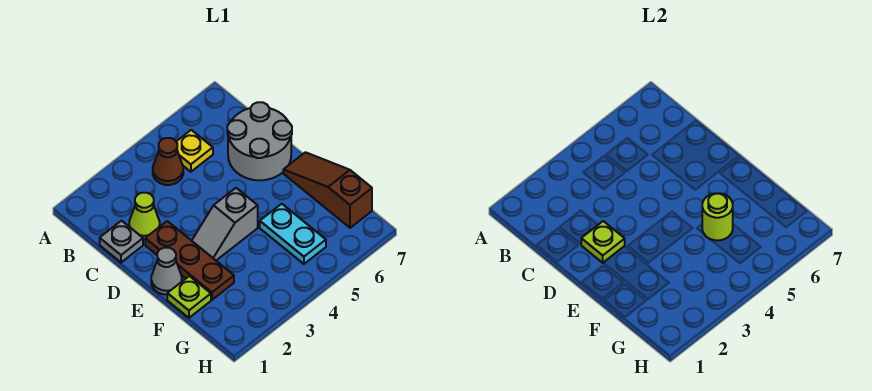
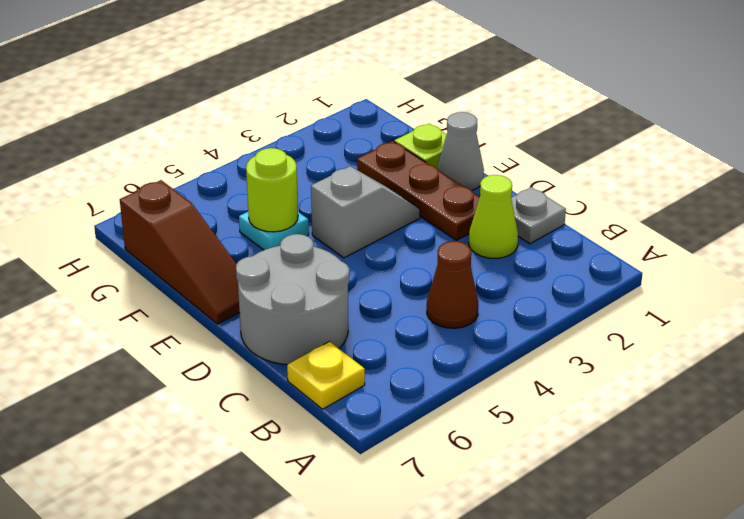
yellow plate B5 level 1 -> yellow plate B7 level 1
lime plate D2 level 2 -> none
cyan plate F5:G5 level 1 -> cyan plate F5 level 1

